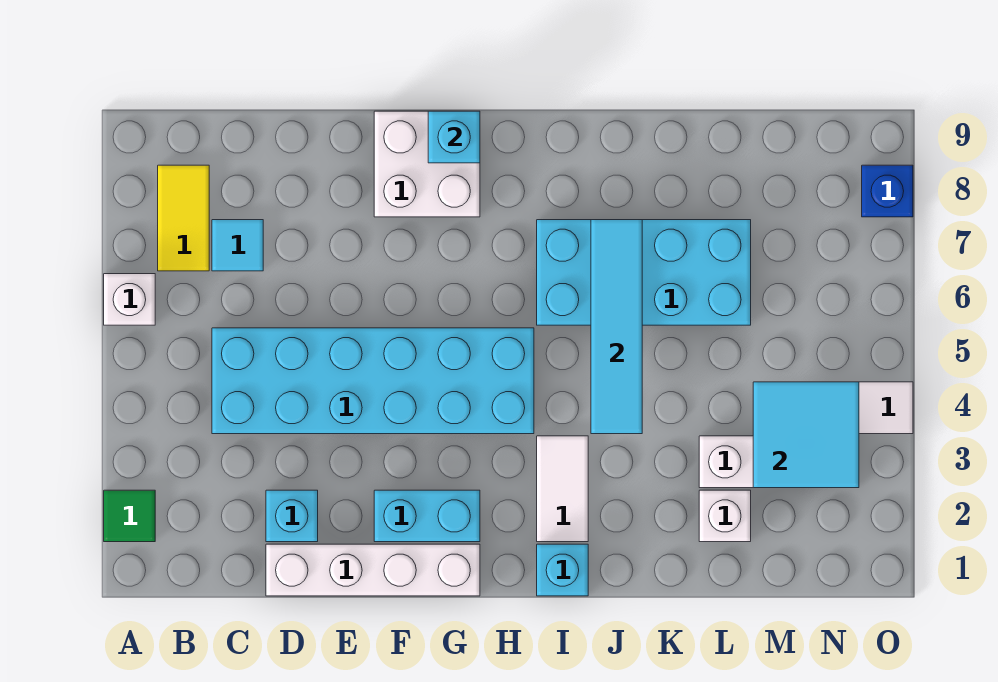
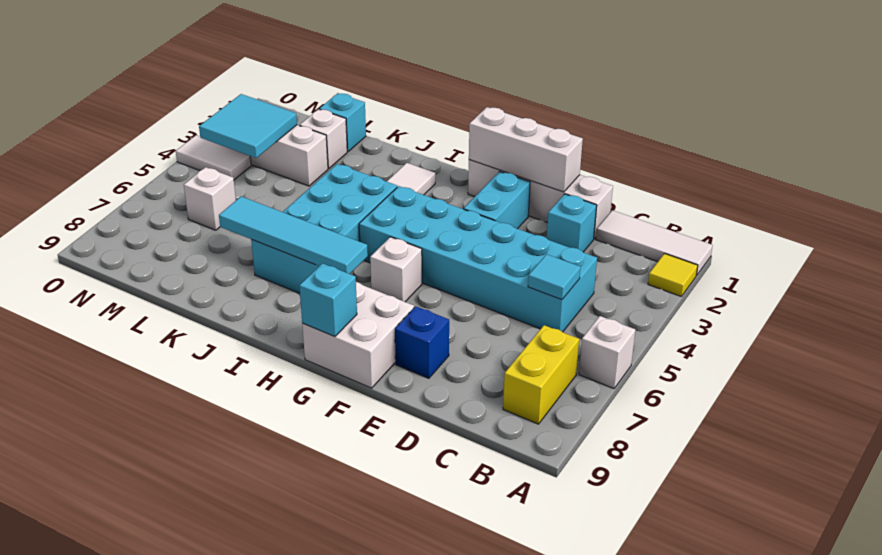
none -> white tile A1:C1 level 1
green tile A2 level 1 -> yellow tile A2 level 1
yellow tile B7:B8 level 1 -> yellow brick B7:B8 level 1
cyan tile C7 level 1 -> cyan tile C5 level 2
none -> white brick E1:G1 level 2
cyan brick F2:G2 level 1 -> cyan brick F2:F3 level 1
none -> white brick G6 level 1
cyan brick I1 level 1 -> cyan brick L1 level 1
cyan brick I6:L7 level 1 -> cyan brick I4:J7 level 1
cyan tile J4:J7 level 2 -> cyan tile H7:K7 level 2
none -> white brick M6 level 1
blue brick O8 level 1 -> blue brick E8 level 1

